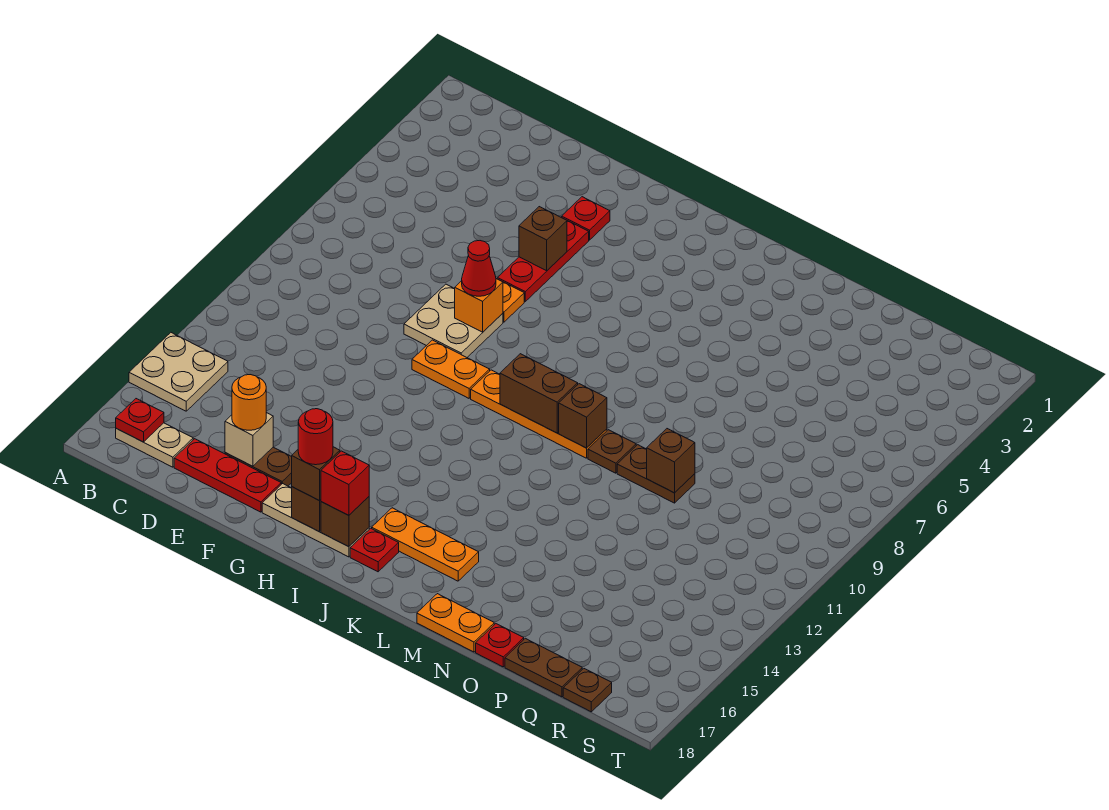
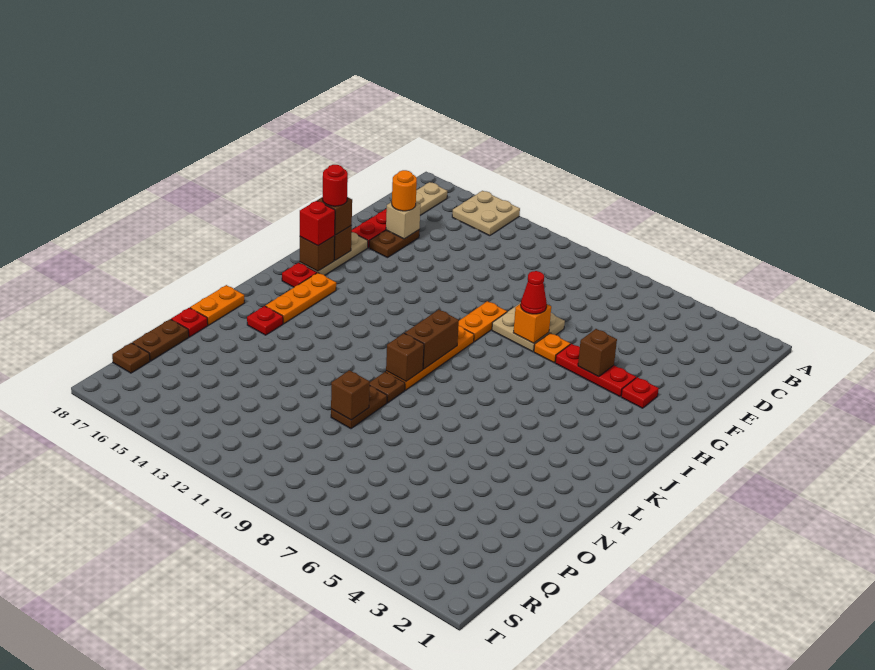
red plate B17 level 2 -> red plate M16 level 1

